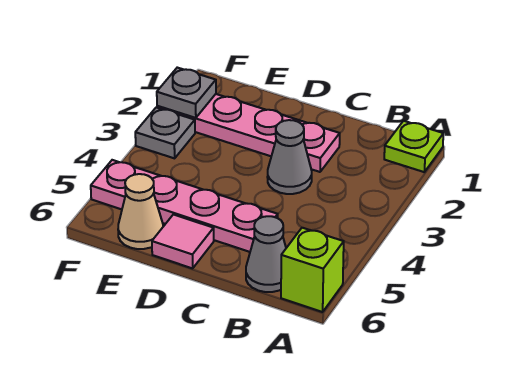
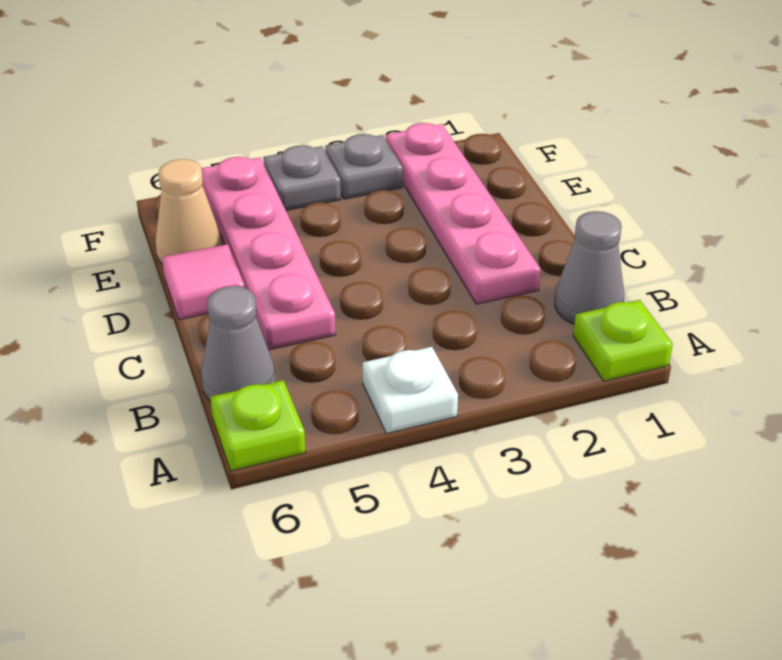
none -> white plate A4 level 1
lime brick A6 level 1 -> lime plate A6 level 1
grey cone C3 level 1 -> grey cone B1 level 1
grey plate F2 level 2 -> grey plate F4 level 1

